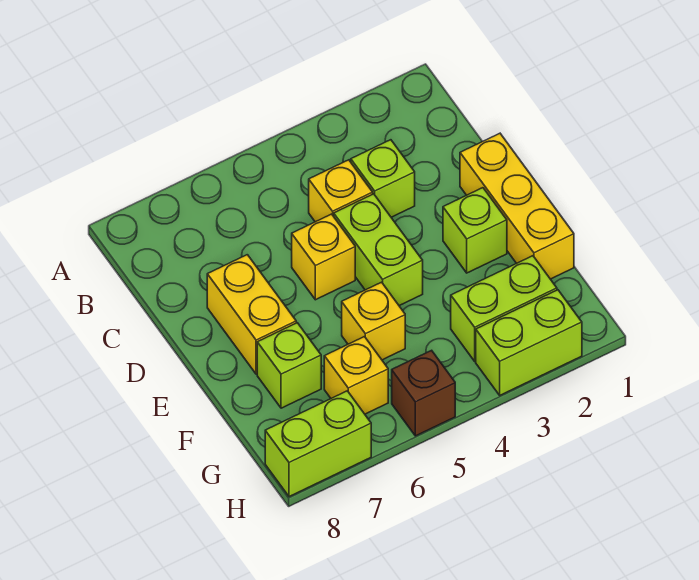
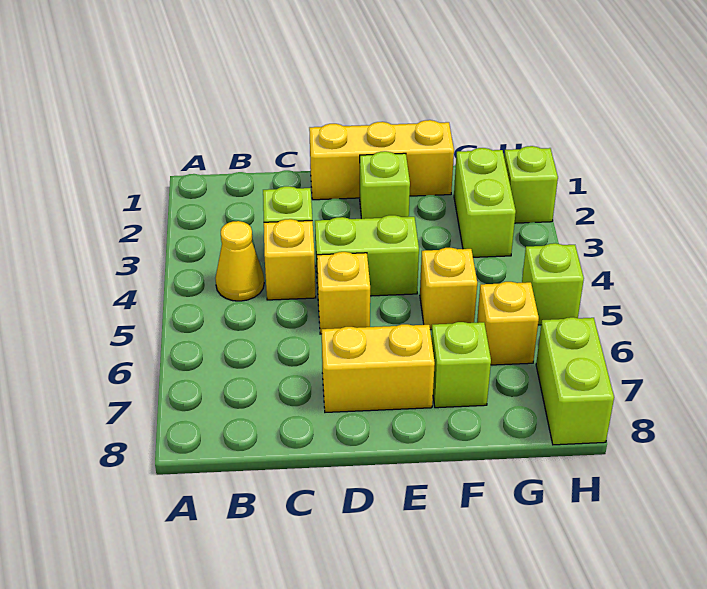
none -> yellow cone B4 level 1
lime brick H2:H3 level 1 -> lime brick H2 level 1
brown brick H5 level 1 -> lime brick H5 level 1

